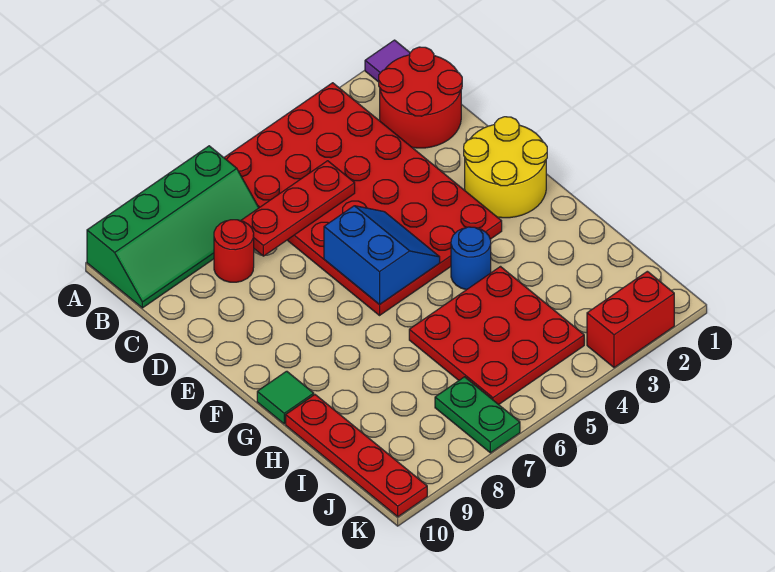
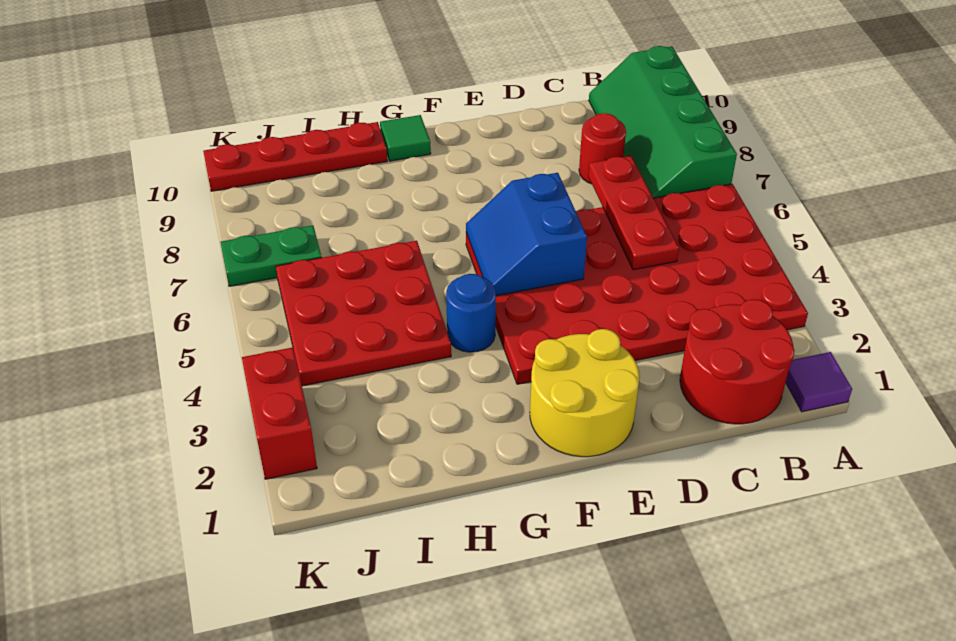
blue slope E5:F6 level 2 top 6 -> blue slope E5:F6 level 2 top E

